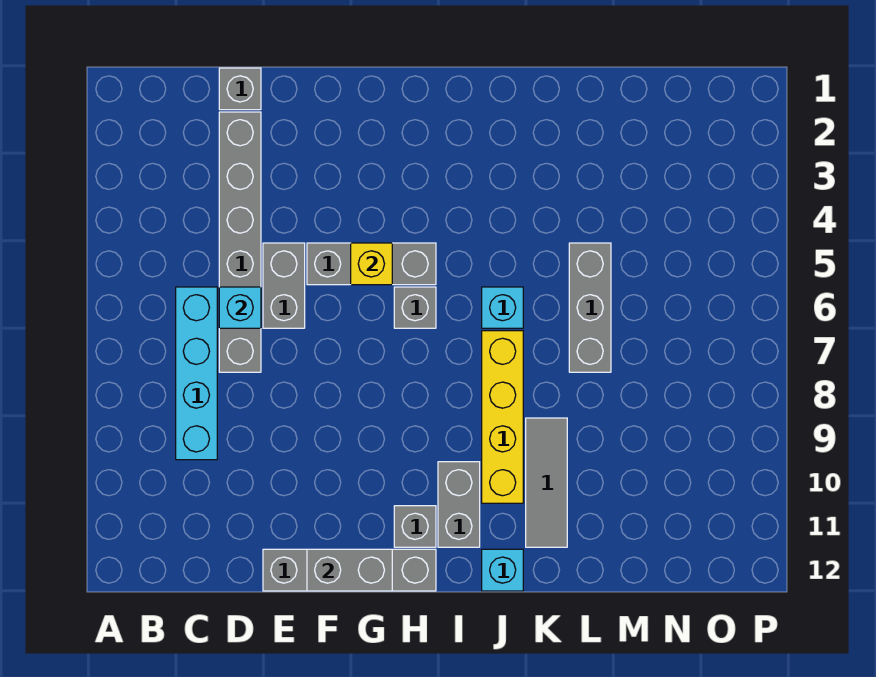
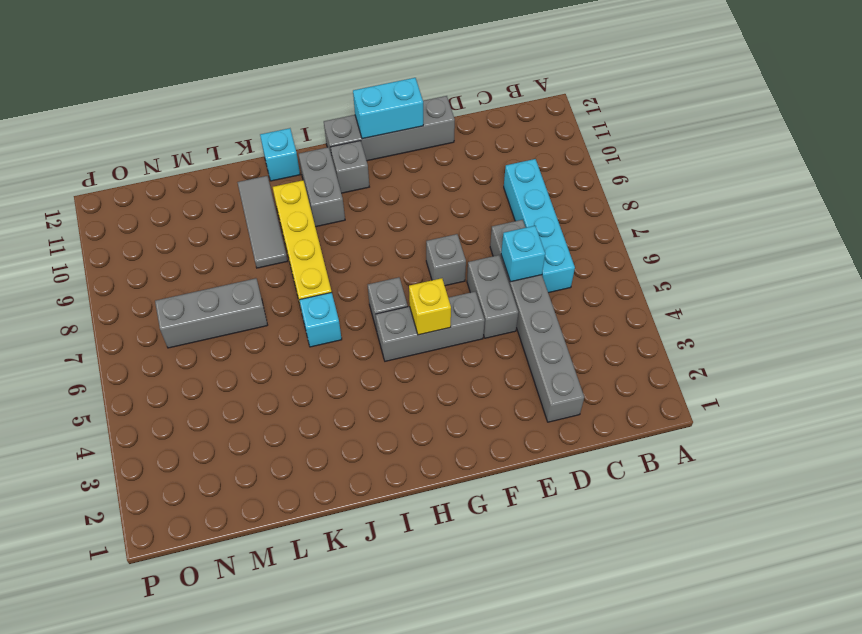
grey brick D1 level 1 -> grey brick F7 level 1
grey brick F12:G12 level 2 -> cyan brick F12:G12 level 2
grey brick L5:L7 level 1 -> grey brick L7:N7 level 1

